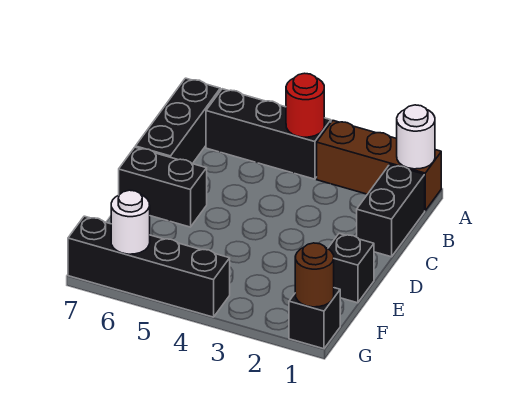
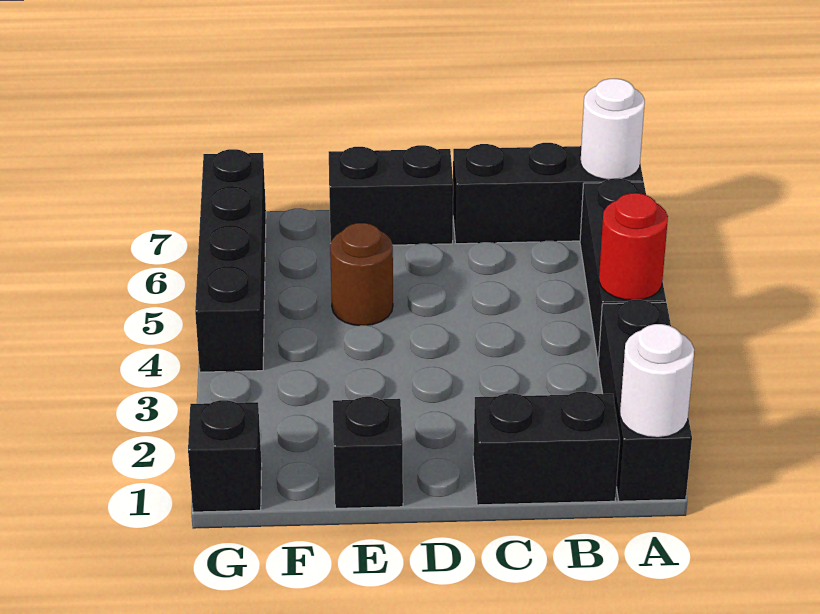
brown brick A1:A3 level 1 -> black brick A1:A3 level 1
black brick D6:D7 level 1 -> black brick D7:E7 level 1
brown round brick G1 level 2 -> brown round brick E5 level 1
white round brick G6 level 2 -> white round brick A7 level 2

